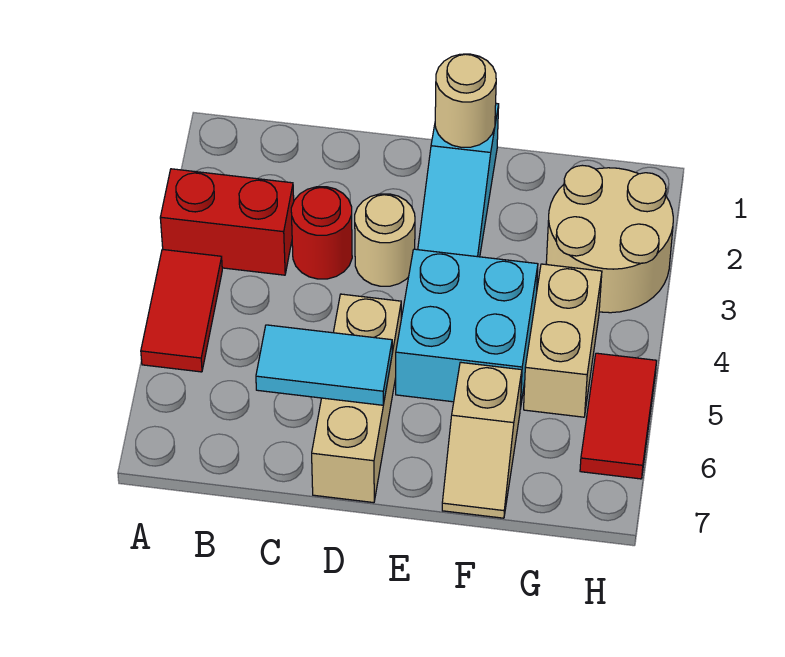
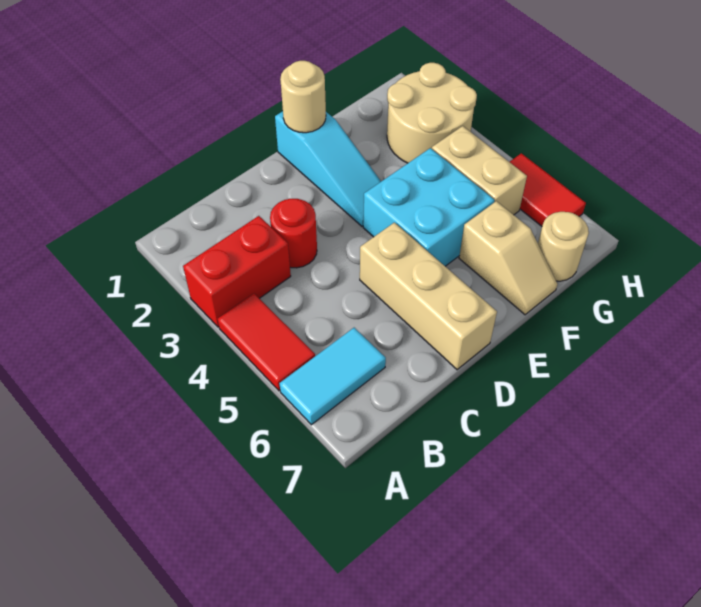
cyan tile C6:D6 level 2 -> cyan tile A6:B6 level 1
tan round brick D3 level 1 -> tan round brick G7 level 1

